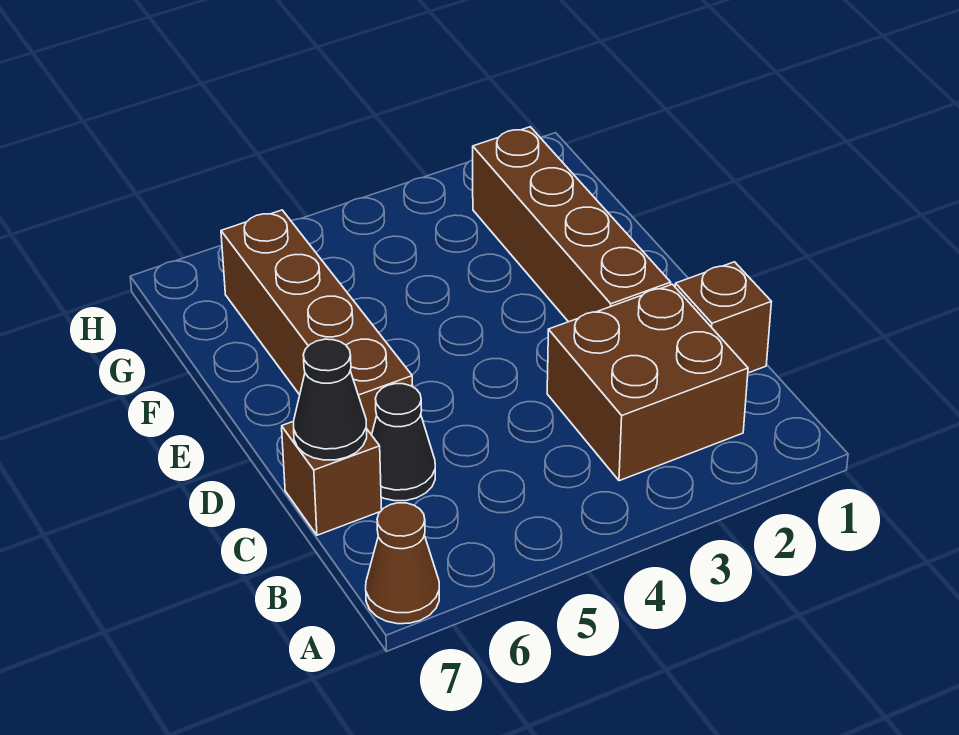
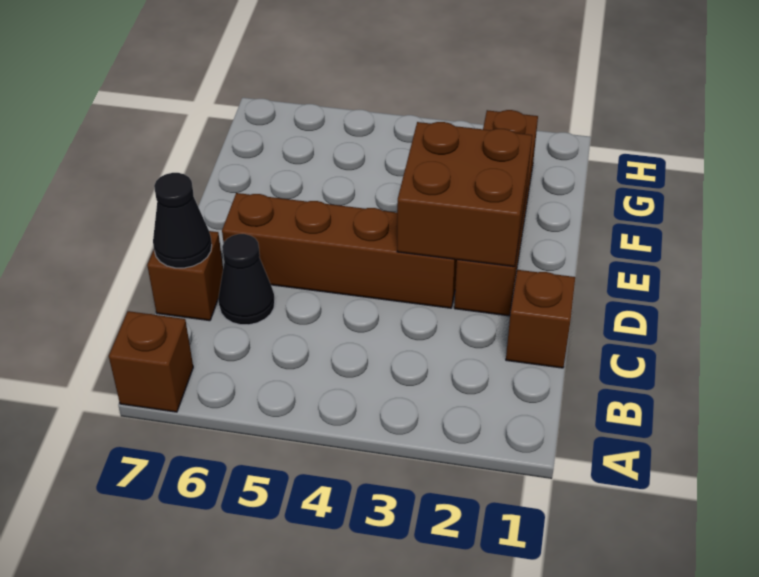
brown cone A7 level 1 -> brown brick A7 level 1
brown brick B2:C3 level 1 -> brown brick D2:E3 level 2
brown brick D6:G6 level 1 -> brown brick D3:D6 level 1

